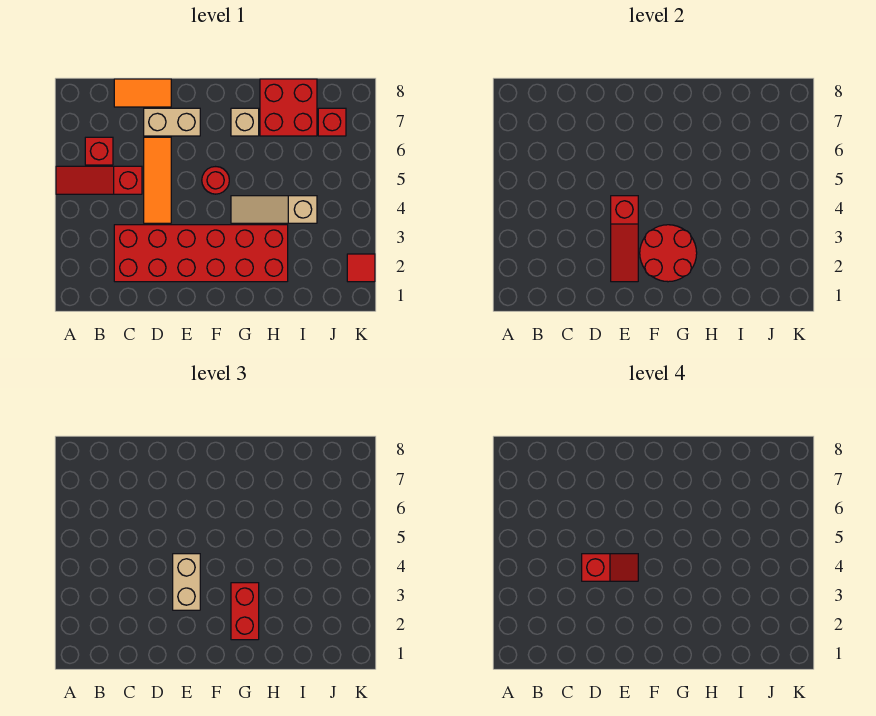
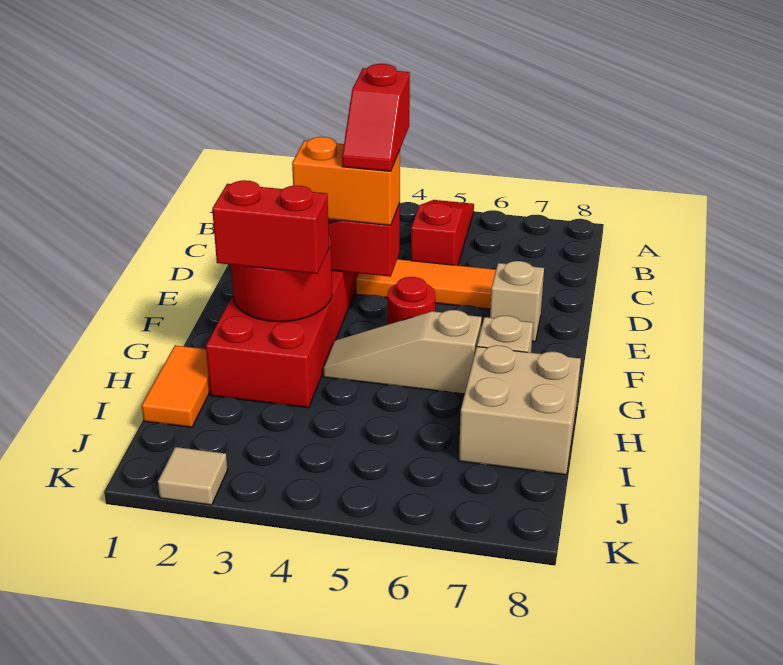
red brick B6 level 1 -> none
orange tile C8:D8 level 1 -> orange tile H1:I1 level 1
tan brick D7:E7 level 1 -> tan brick E7 level 1
tan brick E3:E4 level 3 -> orange brick E3:E4 level 3
tan slope G4:I4 level 1 top I -> tan slope G4:G6 level 1 top 6
red brick H7:I8 level 1 -> tan brick H7:I8 level 1
red brick J7 level 1 -> none
red tile K2 level 1 -> tan tile K2 level 1

